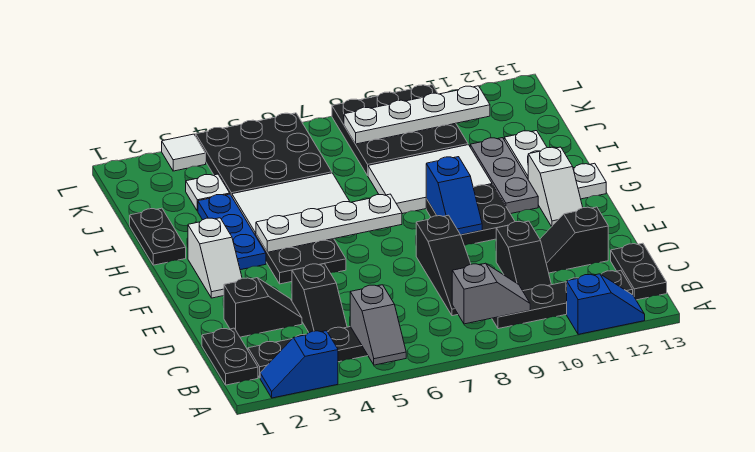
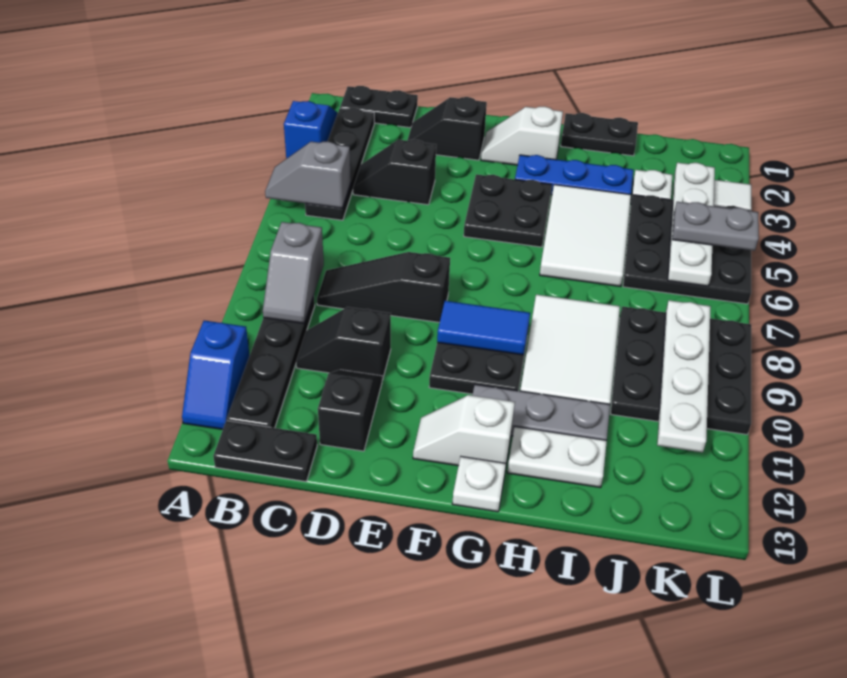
black slope D2:D3 level 1 top 2 -> black slope D2:E2 level 1 top E
blue slope F9:G9 level 2 top G -> blue tile F9:G9 level 2
white plate G4:G7 level 2 -> white plate K3:K6 level 2
none -> grey plate K5:L5 level 3

